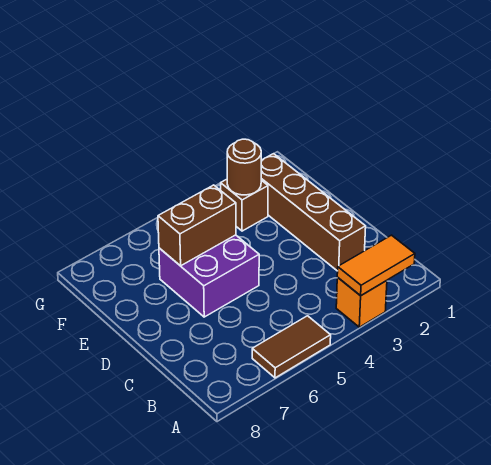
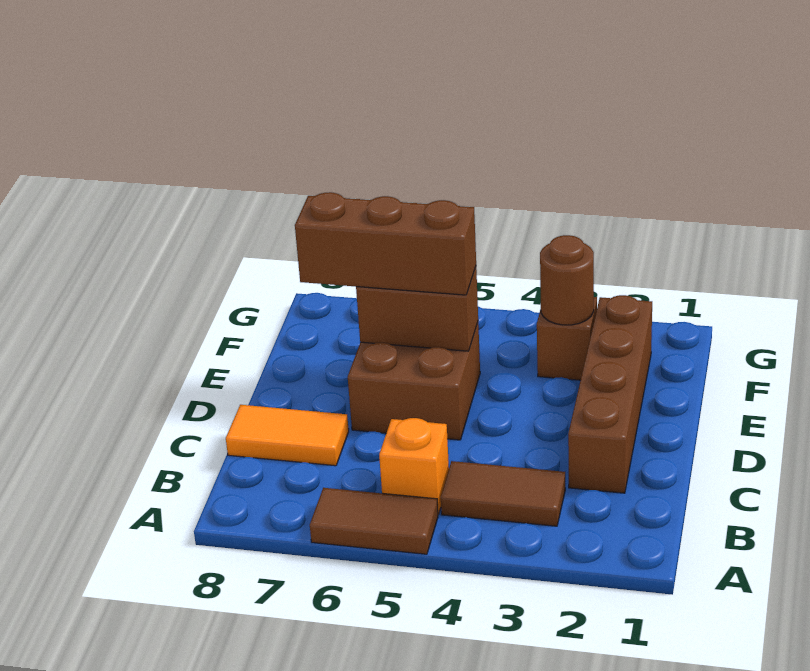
orange tile A2:A3 level 2 -> orange tile C7:C8 level 1
orange brick A3 level 1 -> orange brick B5 level 1
none -> brown tile B3:B4 level 1
purple brick D5:E6 level 1 -> brown brick D5:E6 level 1
none -> brown brick E5:E7 level 3

